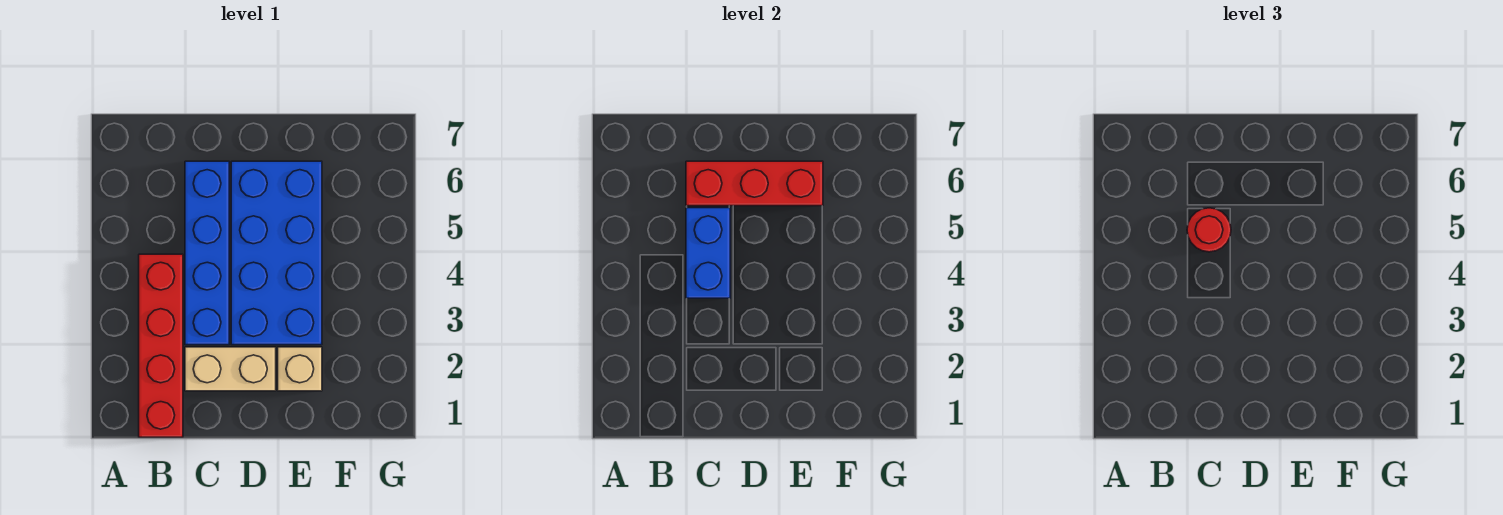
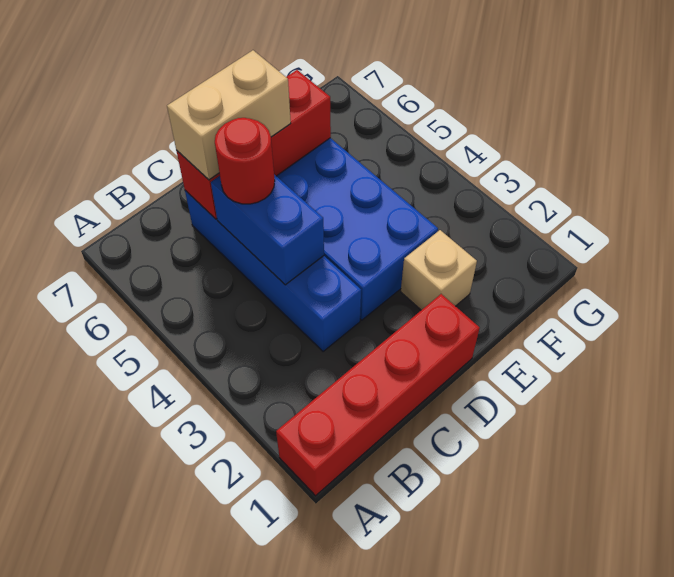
red brick B1:B4 level 1 -> red brick A1:D1 level 1
tan brick C2:D2 level 1 -> tan brick C6:D6 level 3

